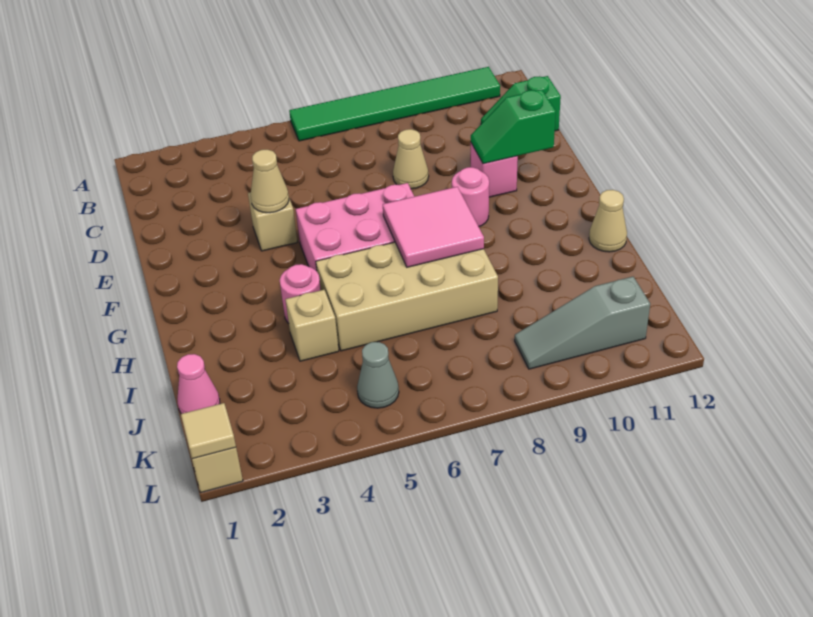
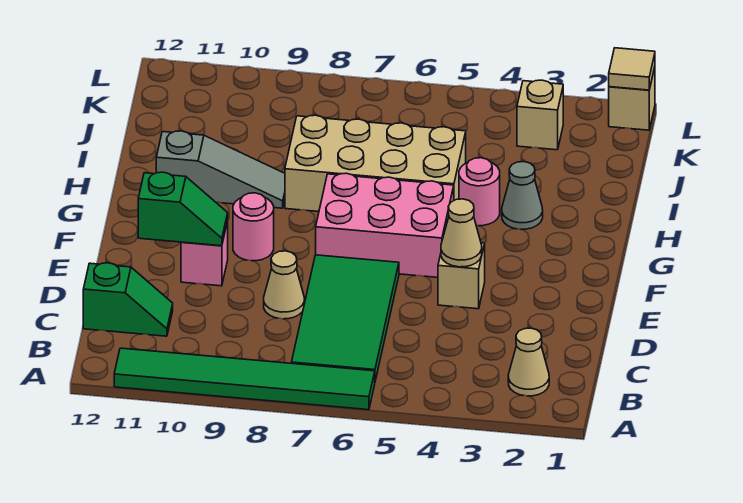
none -> green tile B6:E7 level 1
pink tile G7:H8 level 2 -> none
tan cone H12 level 1 -> tan cone B2 level 1
tan brick I4 level 1 -> tan brick K3 level 1
pink cone J1 level 1 -> none
grey cone K5 level 1 -> grey cone H3 level 1
grey slope K9:K11 level 1 top 11 -> grey slope H9:H11 level 1 top 11

